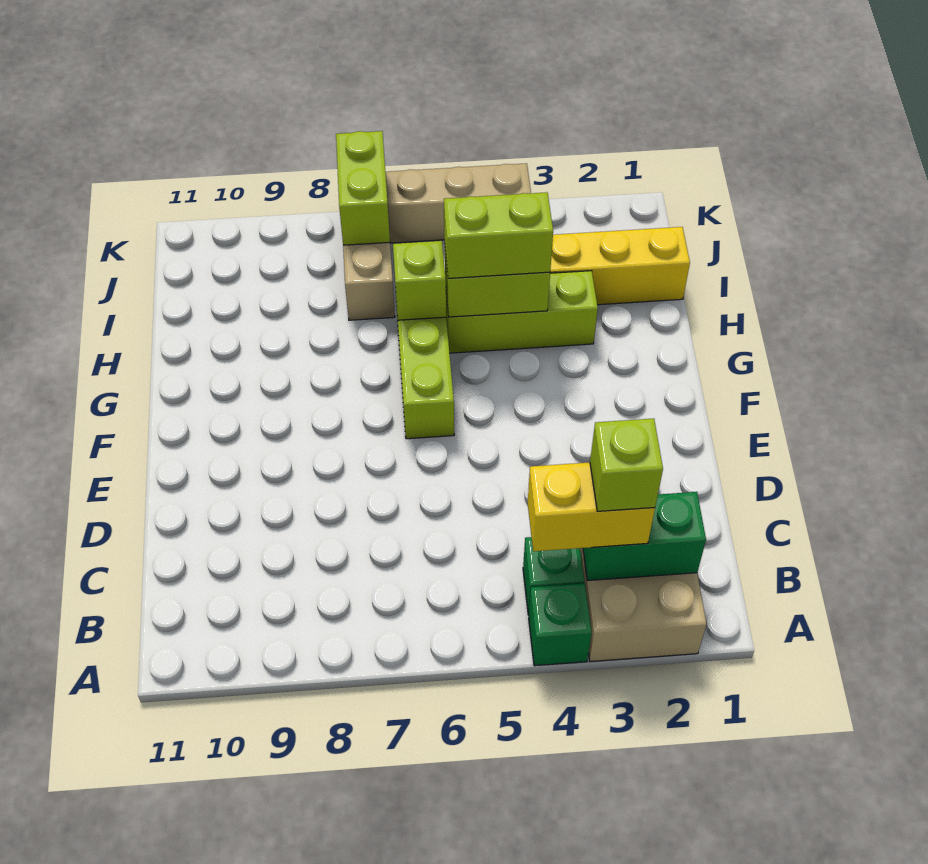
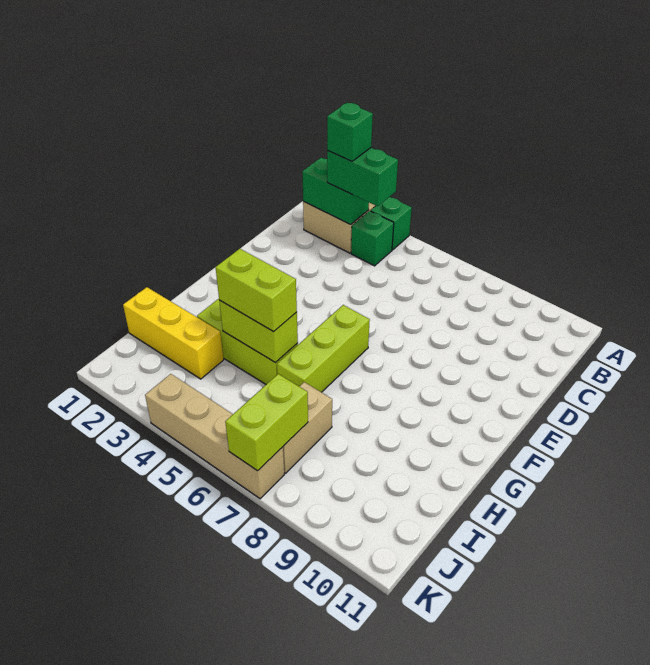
yellow brick B3:B4 level 3 -> green brick B3:B4 level 3
lime brick B3 level 4 -> green brick B3 level 4
lime brick H6 level 2 -> none

